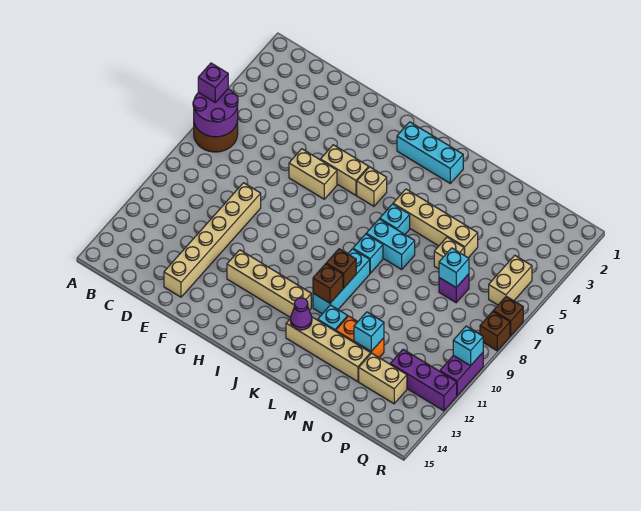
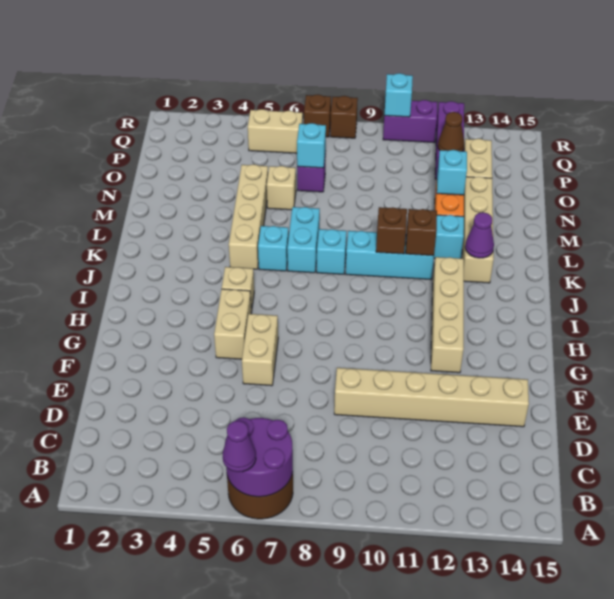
purple brick A6 level 3 -> purple cone A6 level 3
cyan brick I2:K2 level 1 -> none
none -> brown cone P12 level 2

